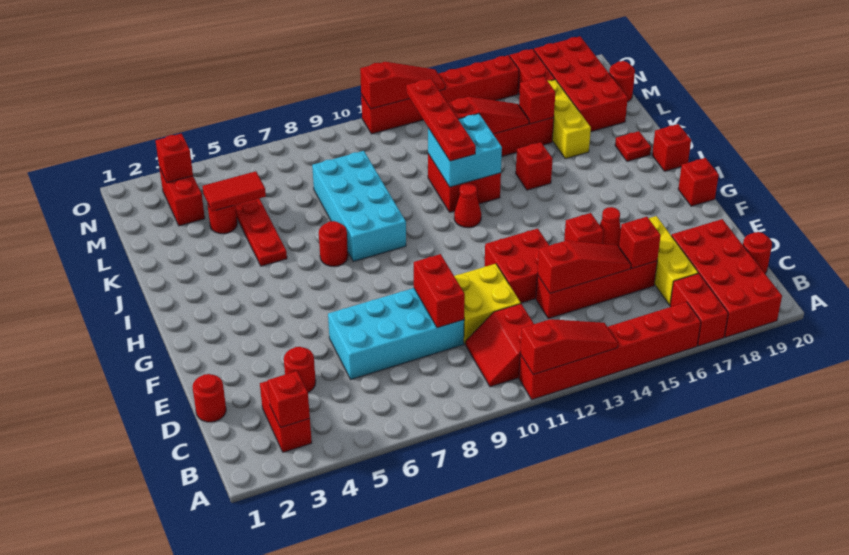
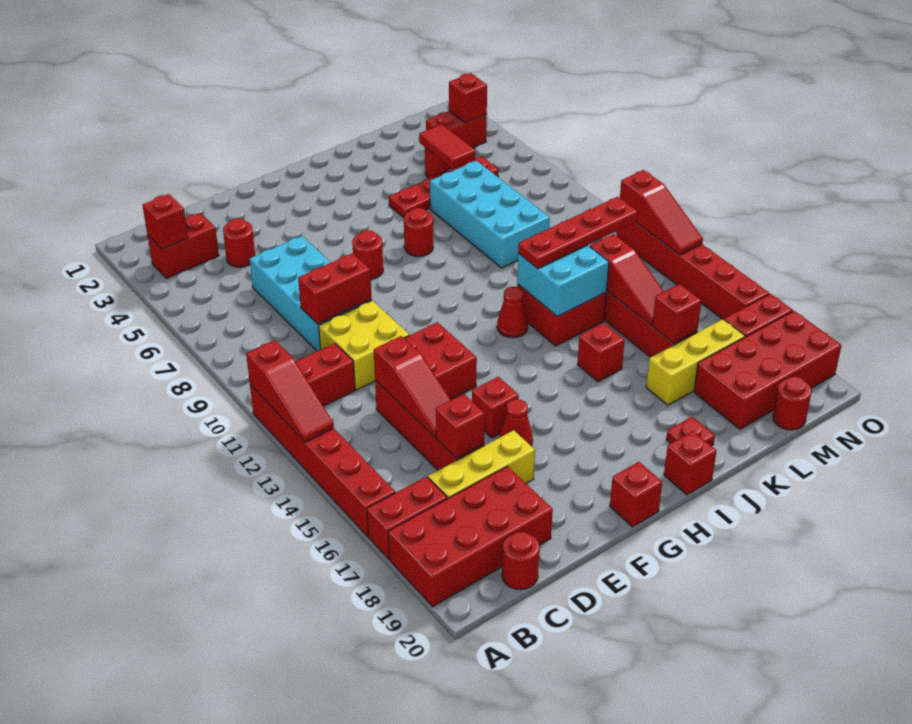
red round brick D1 level 1 -> red round brick G7 level 1
cyan brick I8:L9 level 1 -> cyan brick K6:L9 level 1

